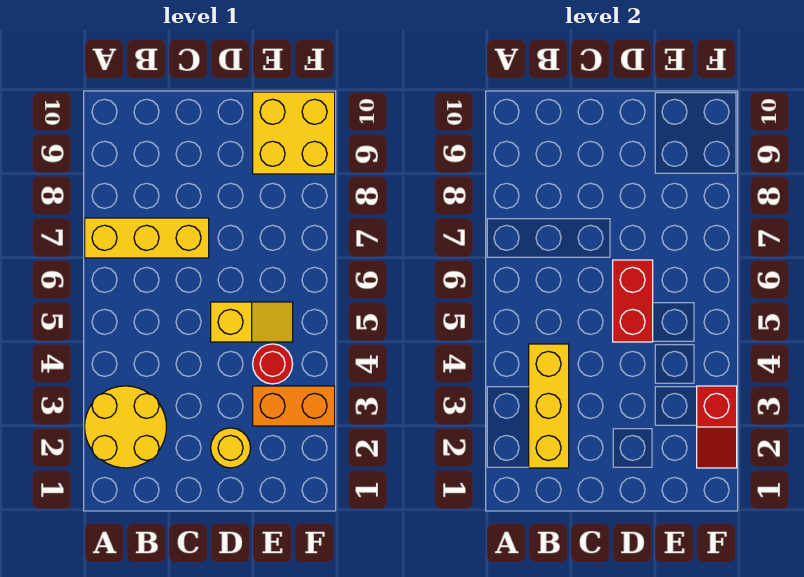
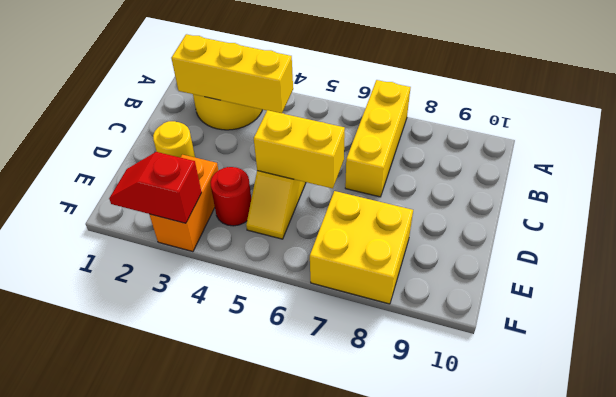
red brick D5:D6 level 2 -> yellow brick D5:D6 level 2
yellow brick E9:F10 level 1 -> yellow brick E7:F8 level 1

